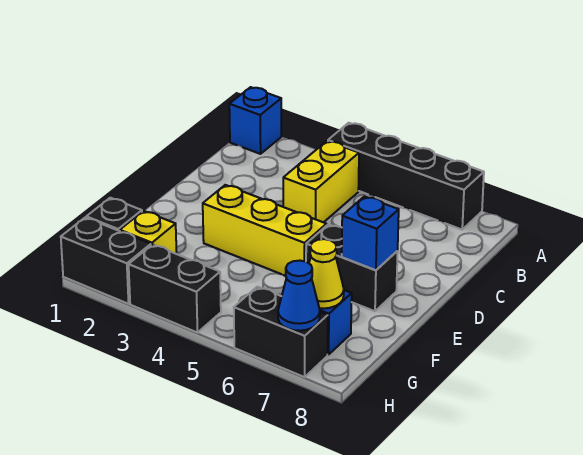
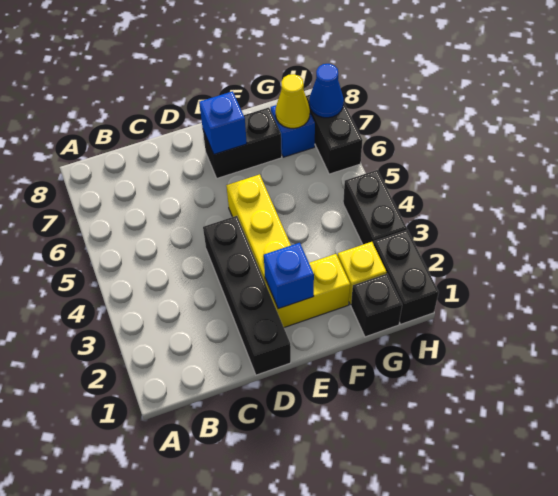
blue brick A1 level 1 -> blue brick E2 level 2
black brick A4:A7 level 1 -> black brick D1:D4 level 1
yellow brick B4:C4 level 1 -> yellow brick E2:F2 level 1
black brick E6:E7 level 1 -> black brick E7:F7 level 1

